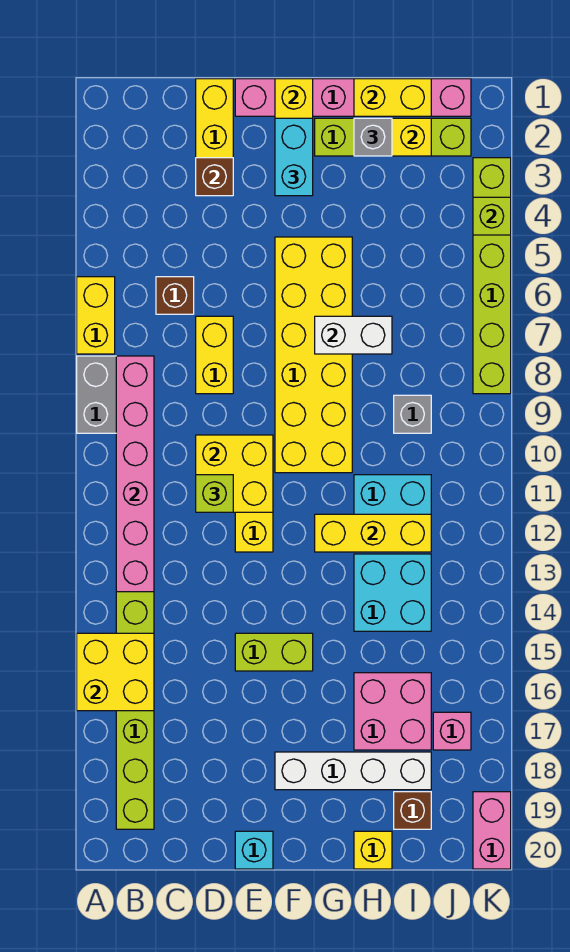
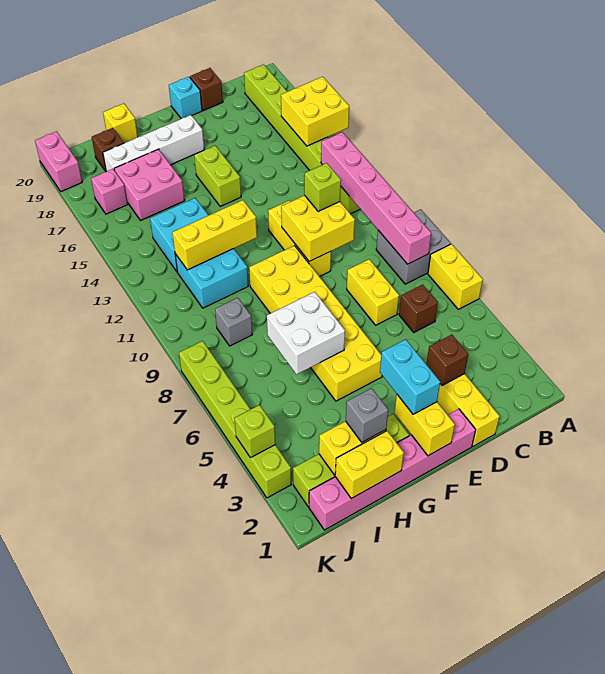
none -> brown brick D20 level 1
lime brick E15:F15 level 1 -> lime brick F15:F16 level 1
white brick G7:H7 level 2 -> white brick G6:H7 level 2

